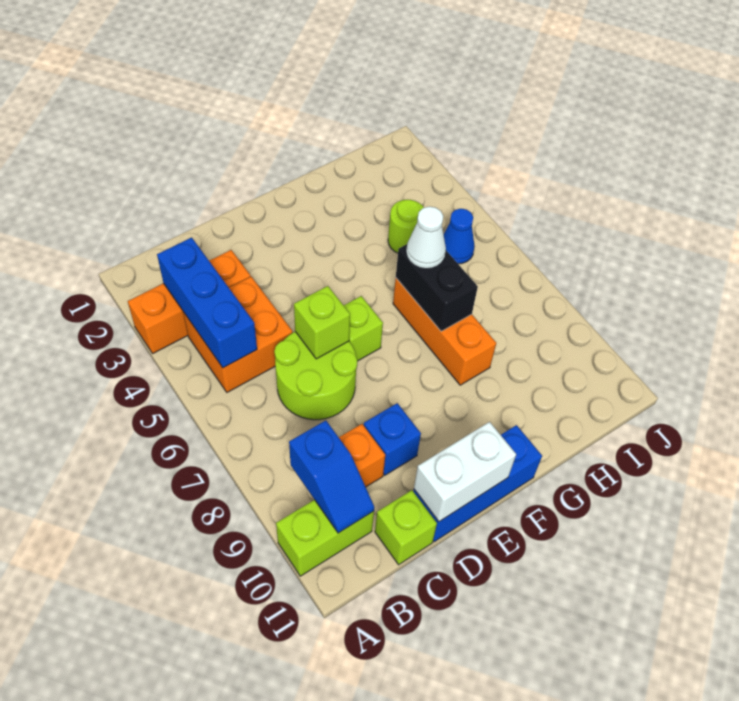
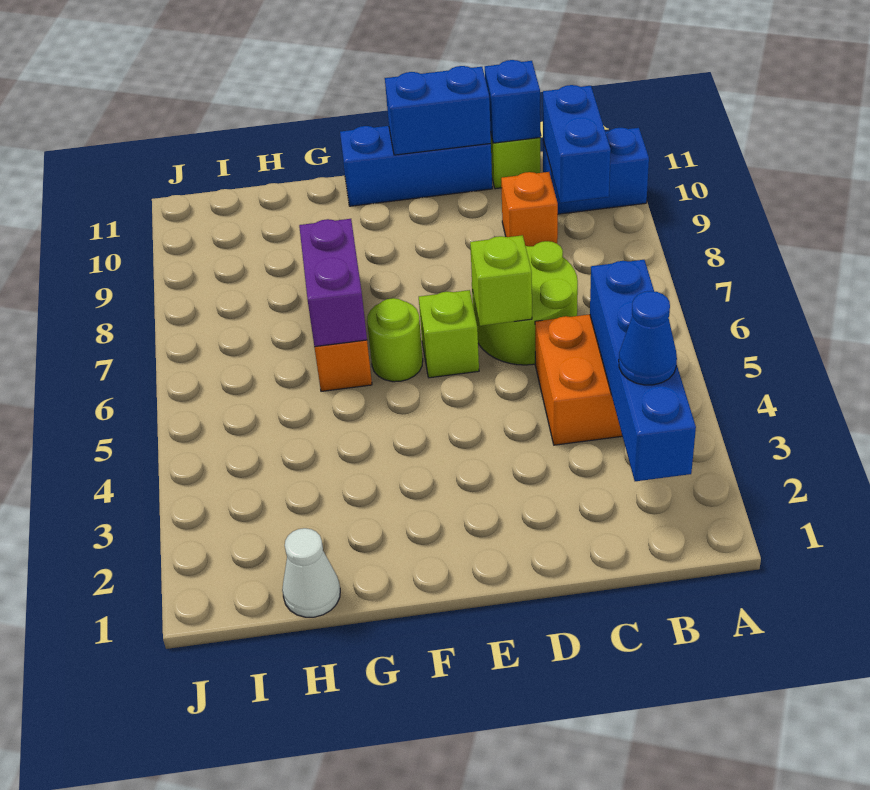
orange brick A3:C3 level 1 -> none
lime brick A10:B10 level 1 -> blue brick A10:B10 level 1
blue brick B3:B5 level 2 -> blue brick B2:B5 level 2
blue slope B9:B10 level 2 top 9 -> blue brick B9:B10 level 2
blue brick D9 level 1 -> blue brick C11 level 2
white brick D11:E11 level 2 -> blue brick D11:E11 level 2
black brick G6:G7 level 2 -> purple brick G6:G7 level 2
white cone G6 level 3 -> white cone H1 level 1
lime round brick H4 level 1 -> lime round brick F6 level 1
blue cone I5 level 1 -> blue cone B3 level 3

